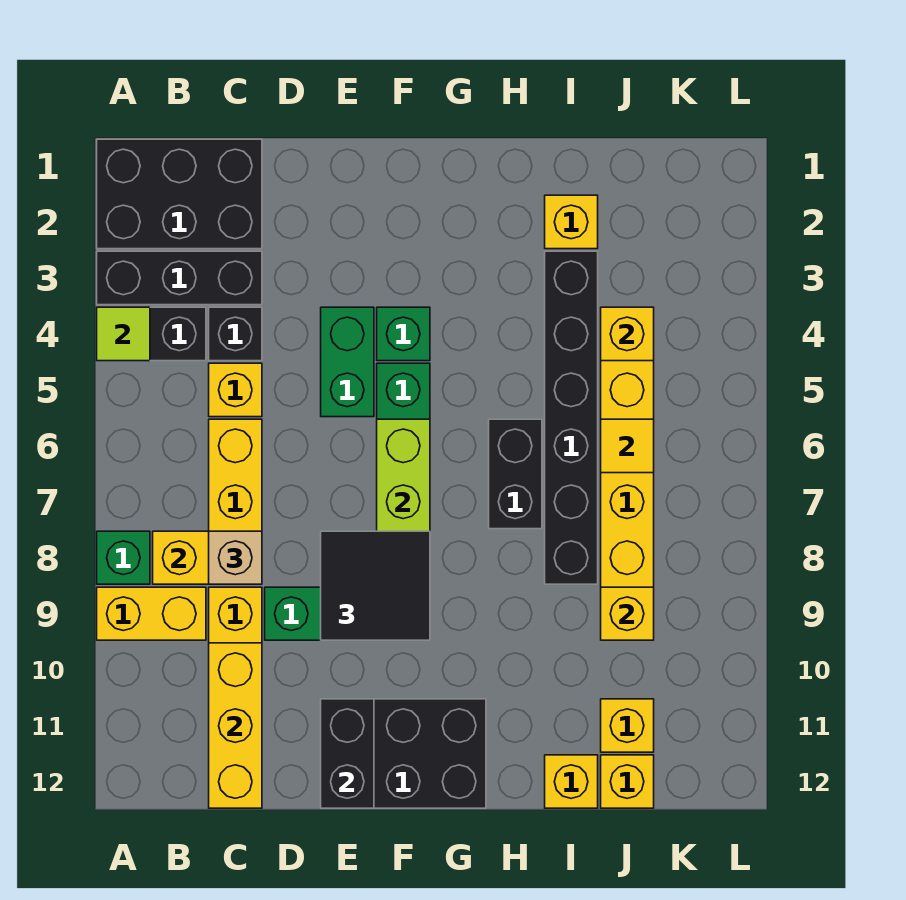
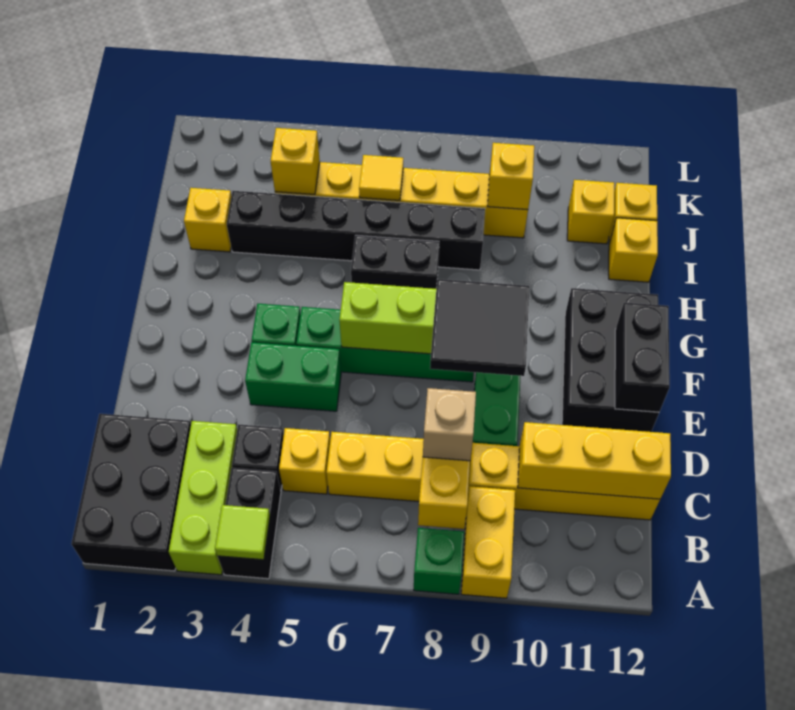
black brick A3:C3 level 1 -> lime brick A3:C3 level 1
black brick E11:E12 level 2 -> black brick E12:F12 level 2

